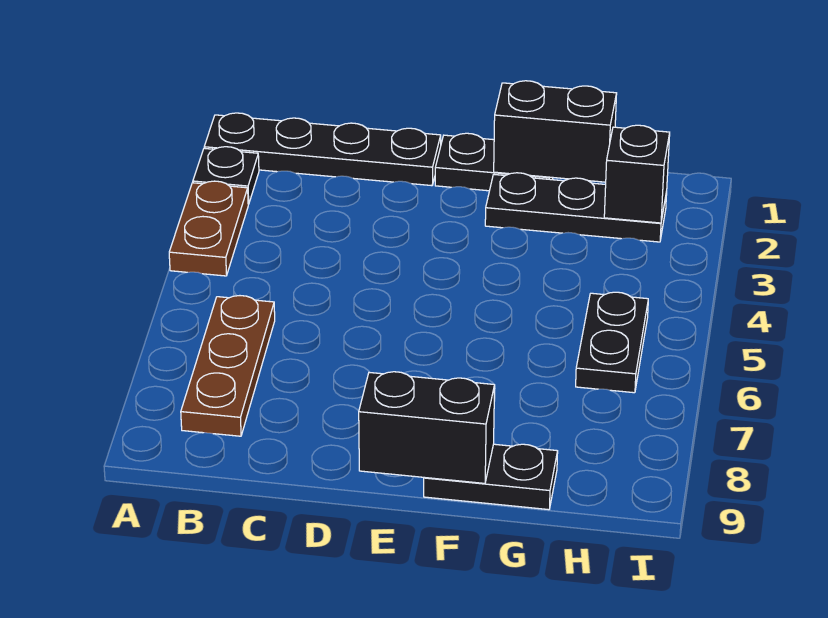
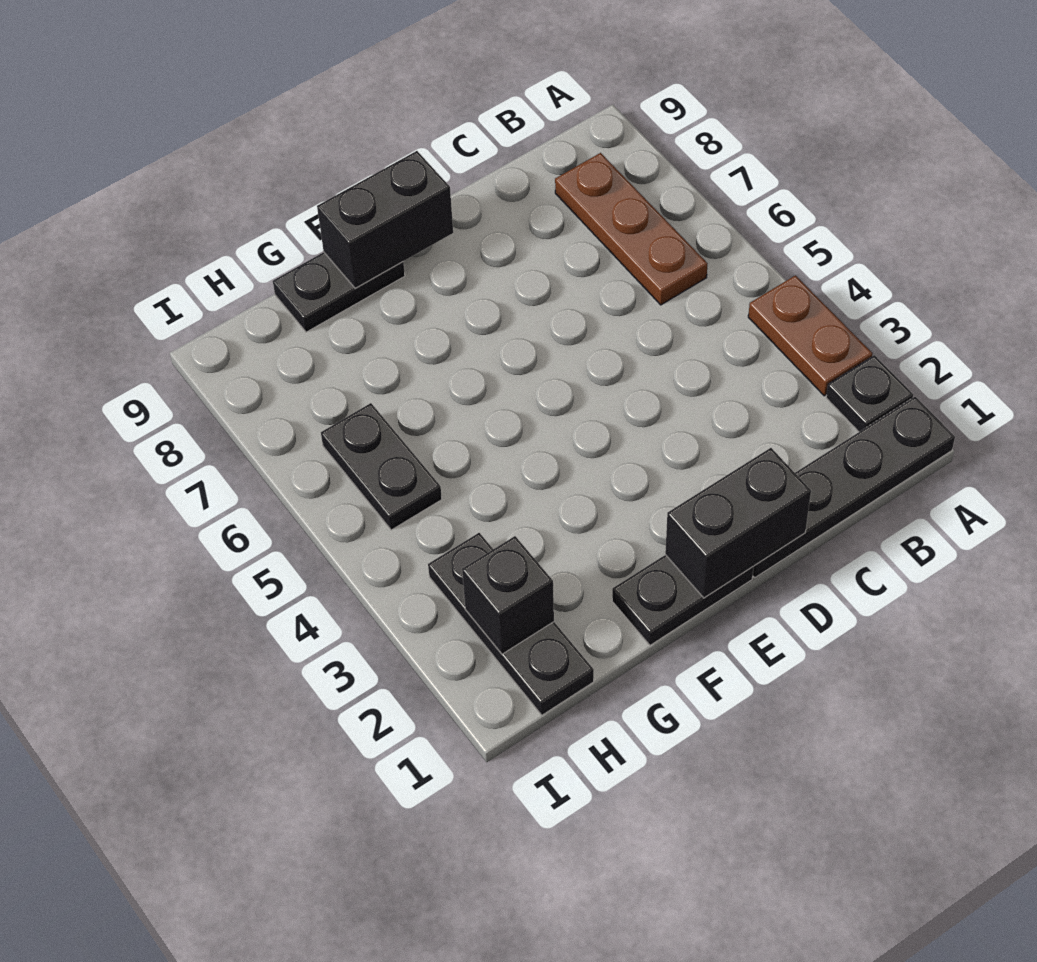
black brick F1:G1 level 2 -> black brick D1:E1 level 2
black plate F2:H2 level 1 -> black plate H1:H3 level 1

